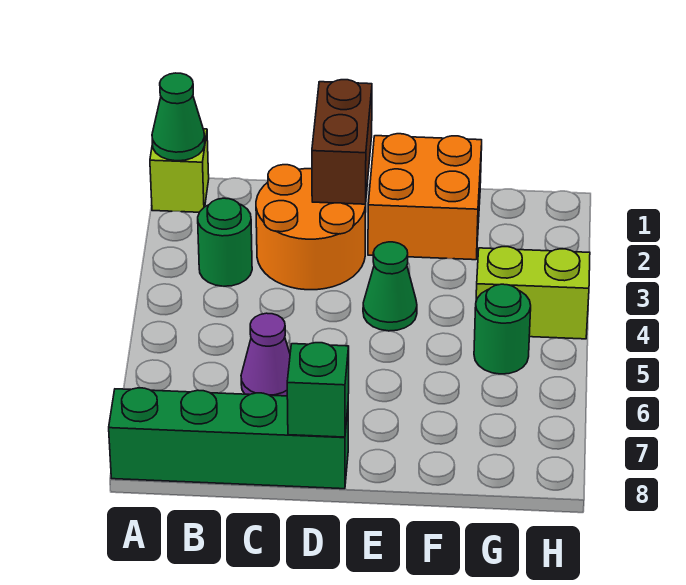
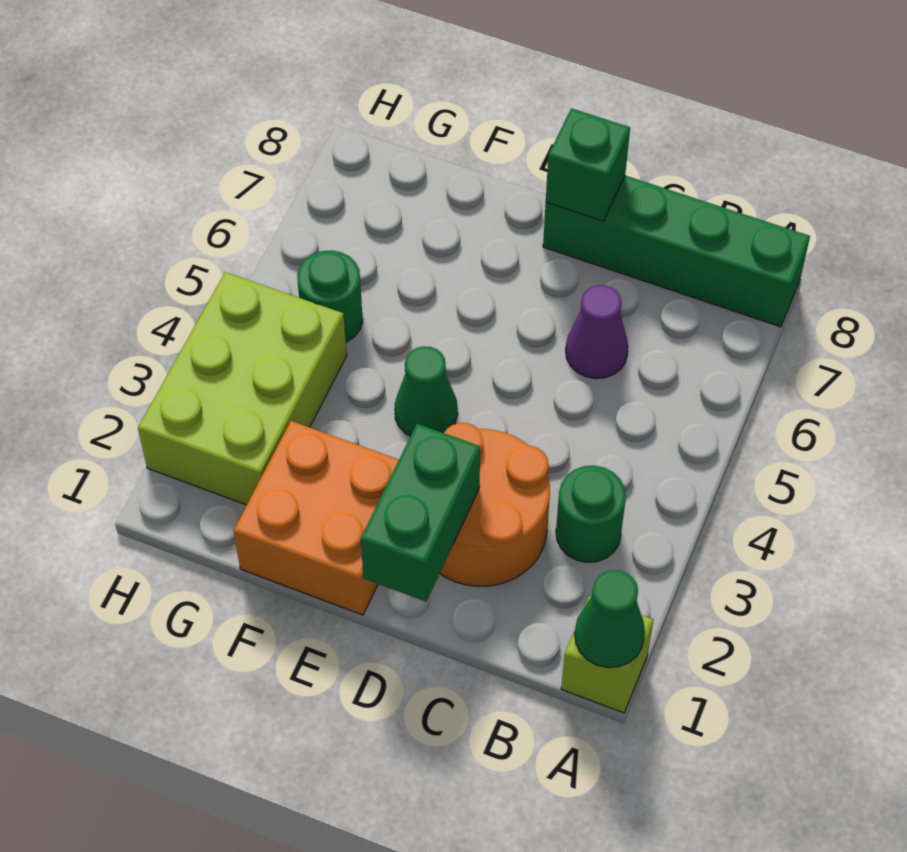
brown brick D1:D2 level 2 -> green brick D1:D2 level 2
lime brick G4:H4 level 1 -> lime brick G2:H4 level 1

